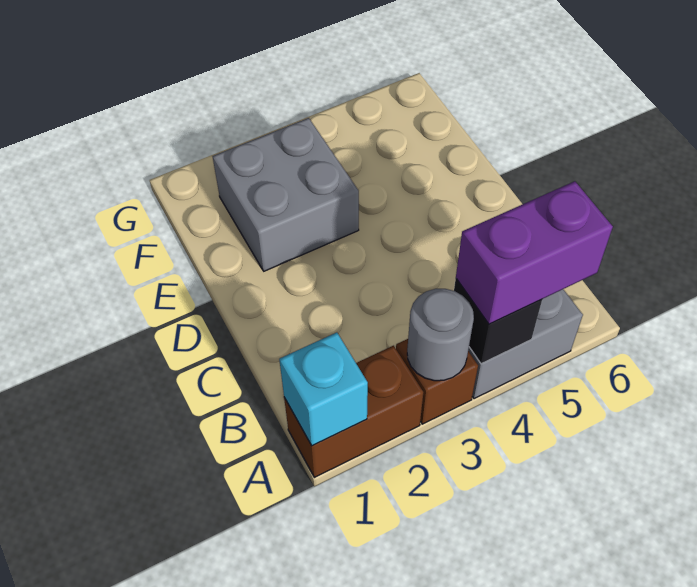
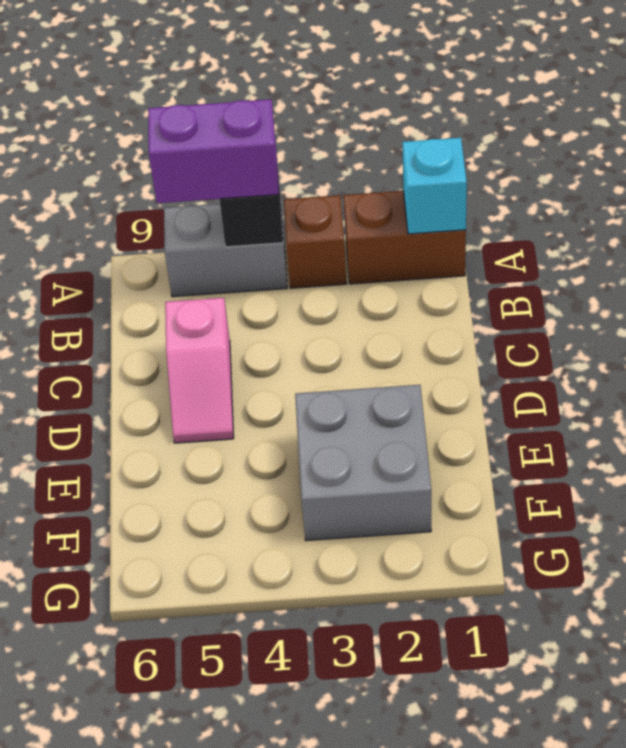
grey round brick A3 level 2 -> none
none -> pink slope C5:D5 level 1 top C

